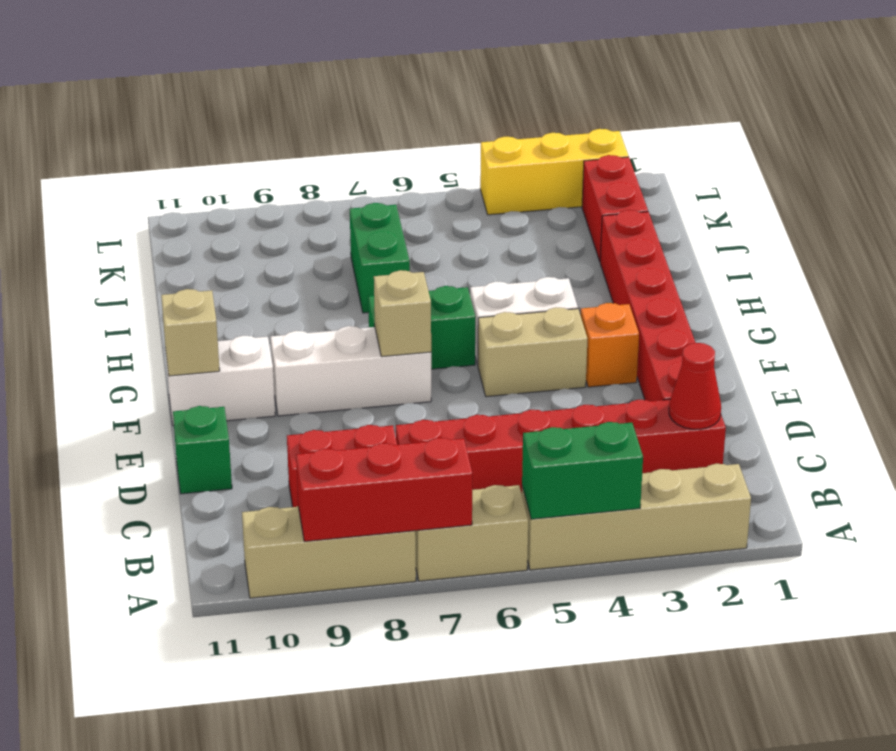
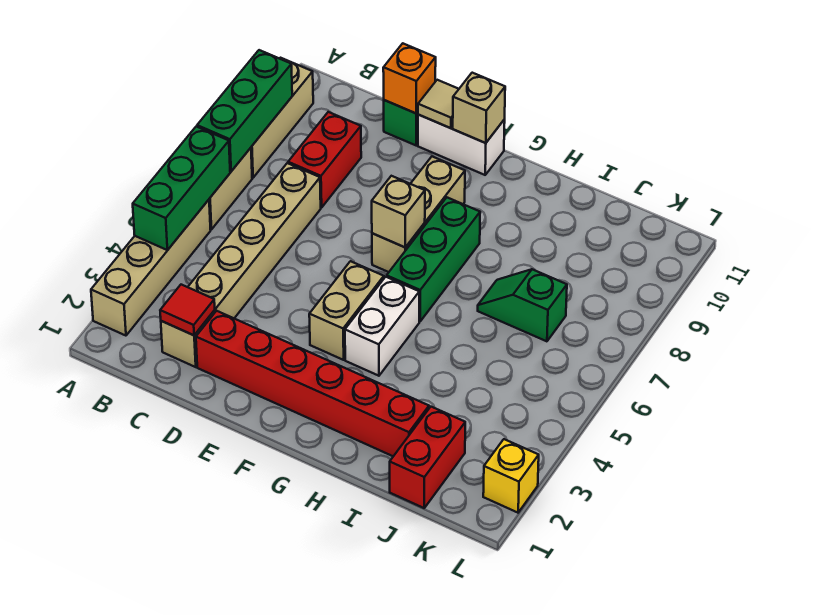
green brick A4:A5 level 2 -> green brick A4:A6 level 2
red brick A7:A9 level 2 -> green brick A7:A9 level 2
red brick C2:C7 level 1 -> tan brick C2:C7 level 1
red cone C2 level 2 -> red tile C2 level 2
none -> tan tile E11 level 2
orange brick F3 level 1 -> orange brick D11 level 2
white brick F7:F9 level 1 -> tan brick F7:F9 level 1
white brick F10:F11 level 1 -> white brick E11:F11 level 1
green brick G6:G7 level 1 -> green brick G6:G8 level 1
green brick I7:J7 level 1 -> green slope I7:J7 level 1 top J
red brick J2:K2 level 1 -> red brick J1:J2 level 1
yellow brick L2:L4 level 1 -> yellow brick L2 level 1

